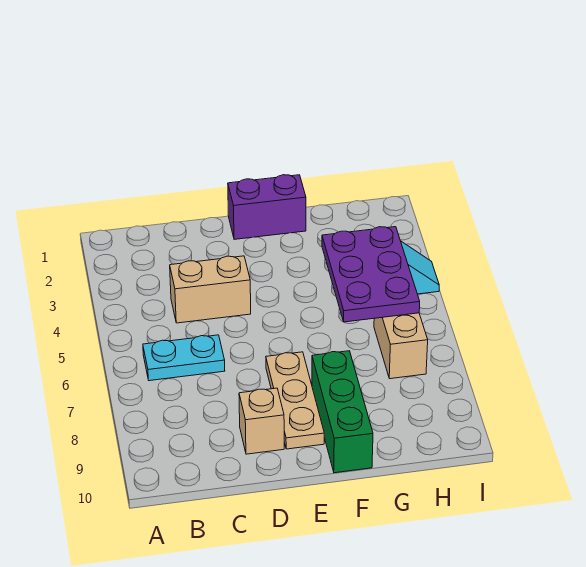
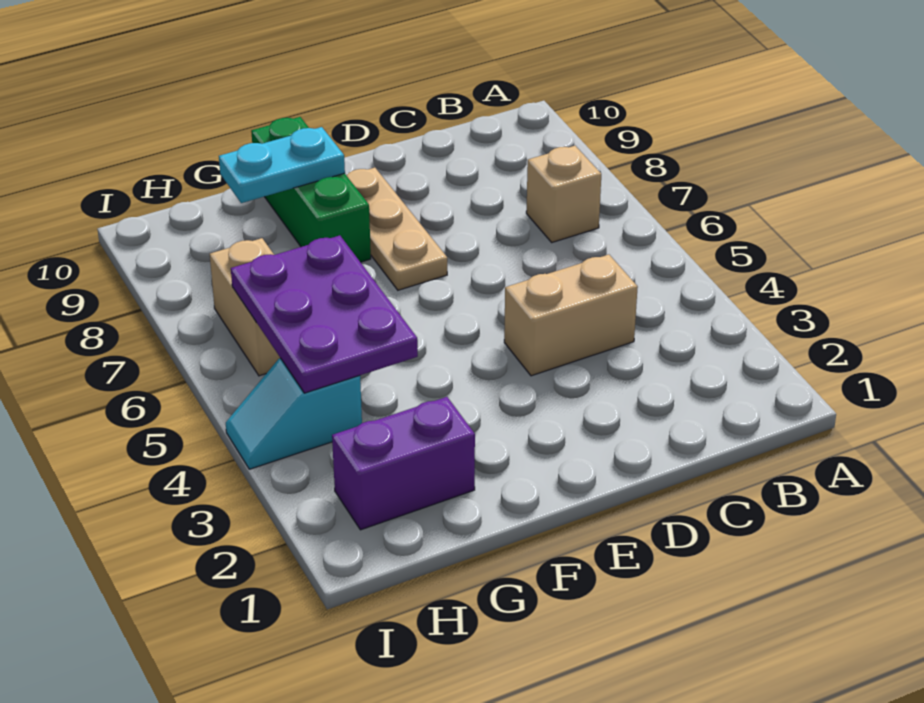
cyan plate B6:C6 level 1 -> cyan plate F9:G9 level 2
tan brick D9 level 1 -> tan brick B7 level 1
purple brick E1:F1 level 1 -> purple brick G2:H2 level 1

